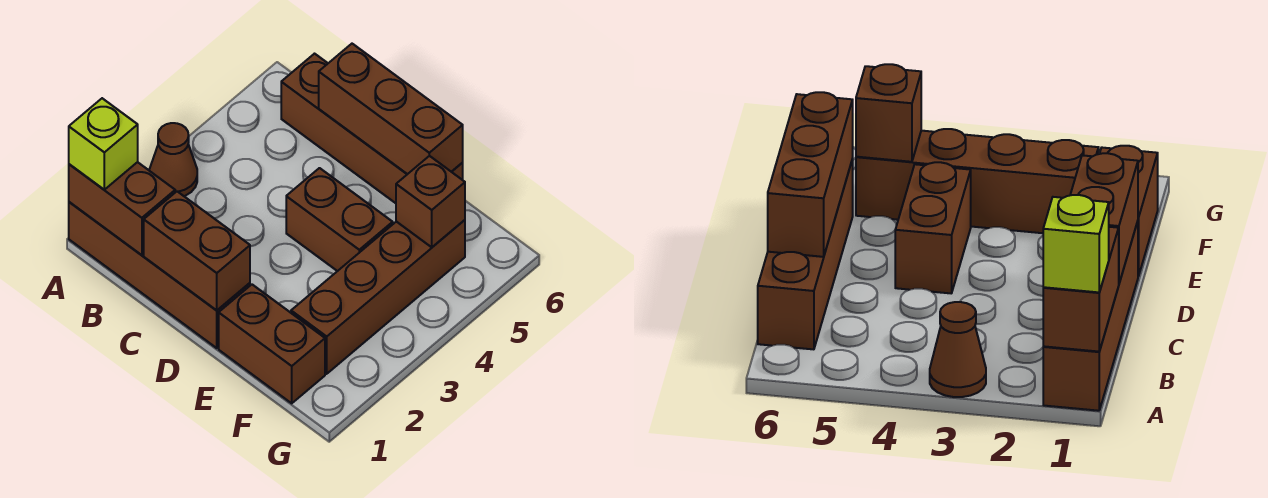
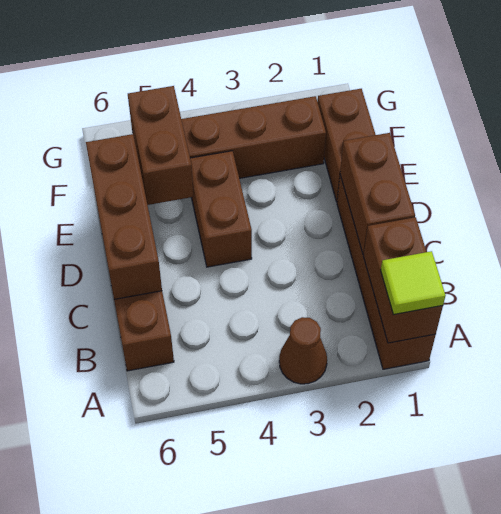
lime brick A1 level 3 -> lime tile A1 level 3
brown brick F5 level 2 -> brown brick E5:F5 level 2

